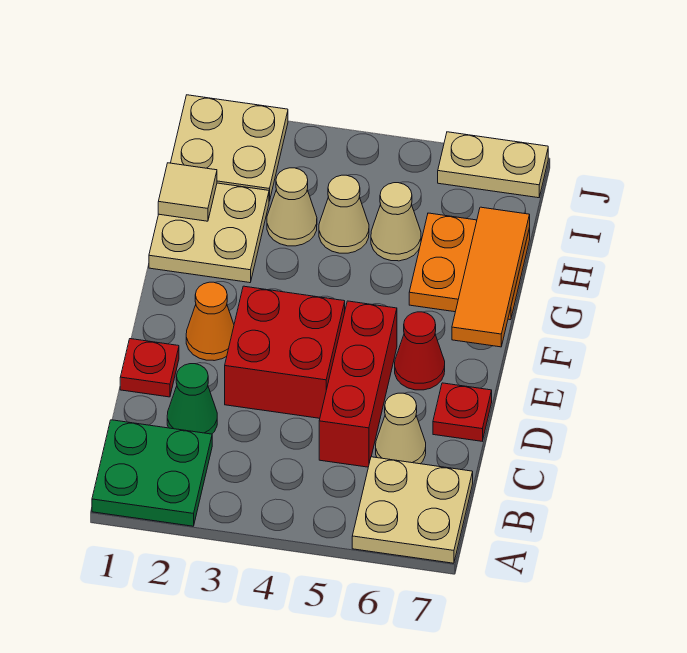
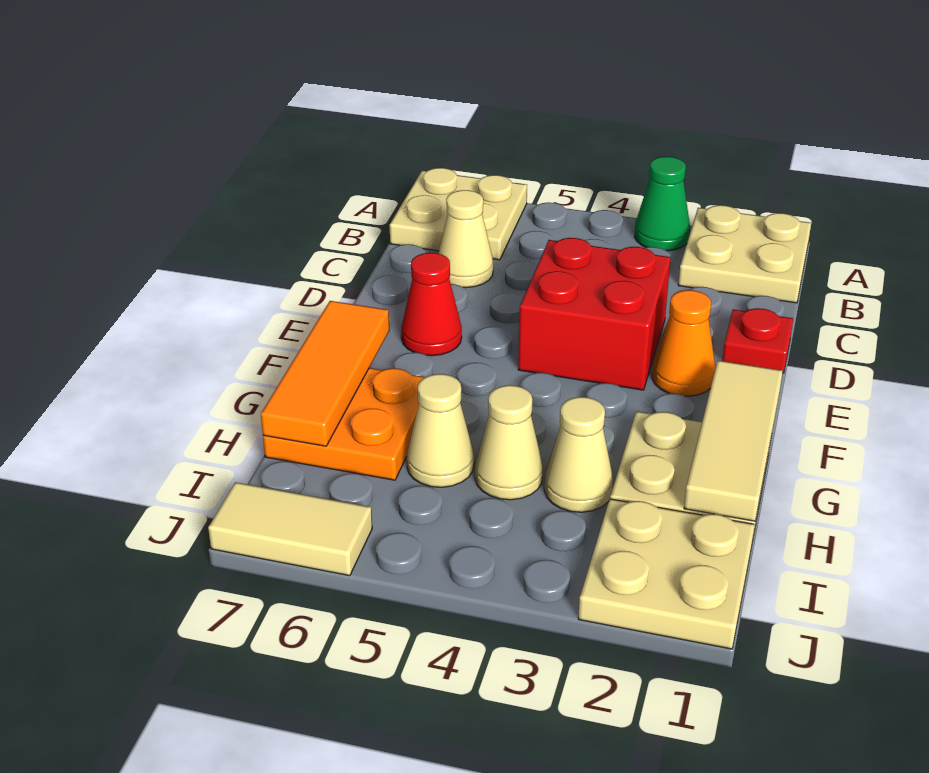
green plate A1:B2 level 1 -> tan plate A1:B2 level 1
green cone C2 level 1 -> green cone A3 level 1
red brick C5:E5 level 1 -> none
red plate D7 level 1 -> none
tan tile H1 level 2 -> tan tile F1:H1 level 2
tan plate J6:J7 level 1 -> tan tile J6:J7 level 1

